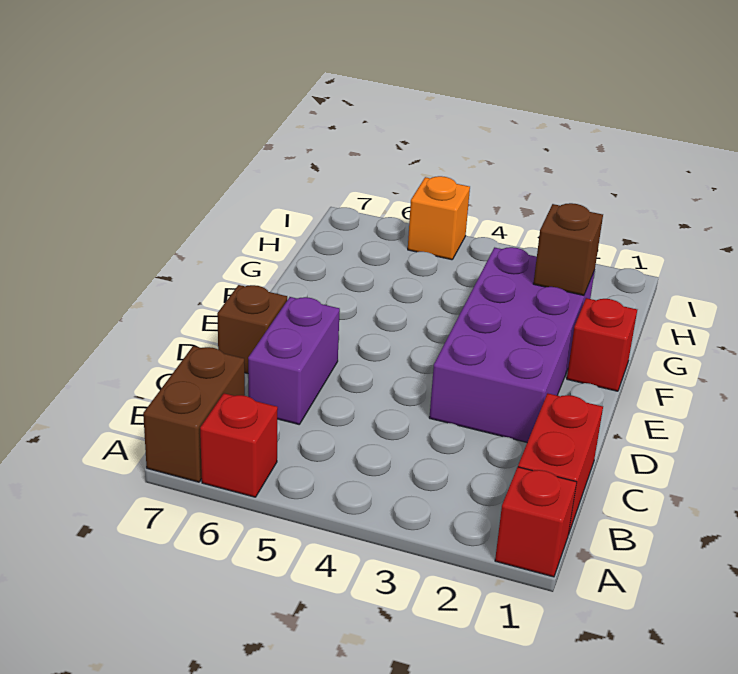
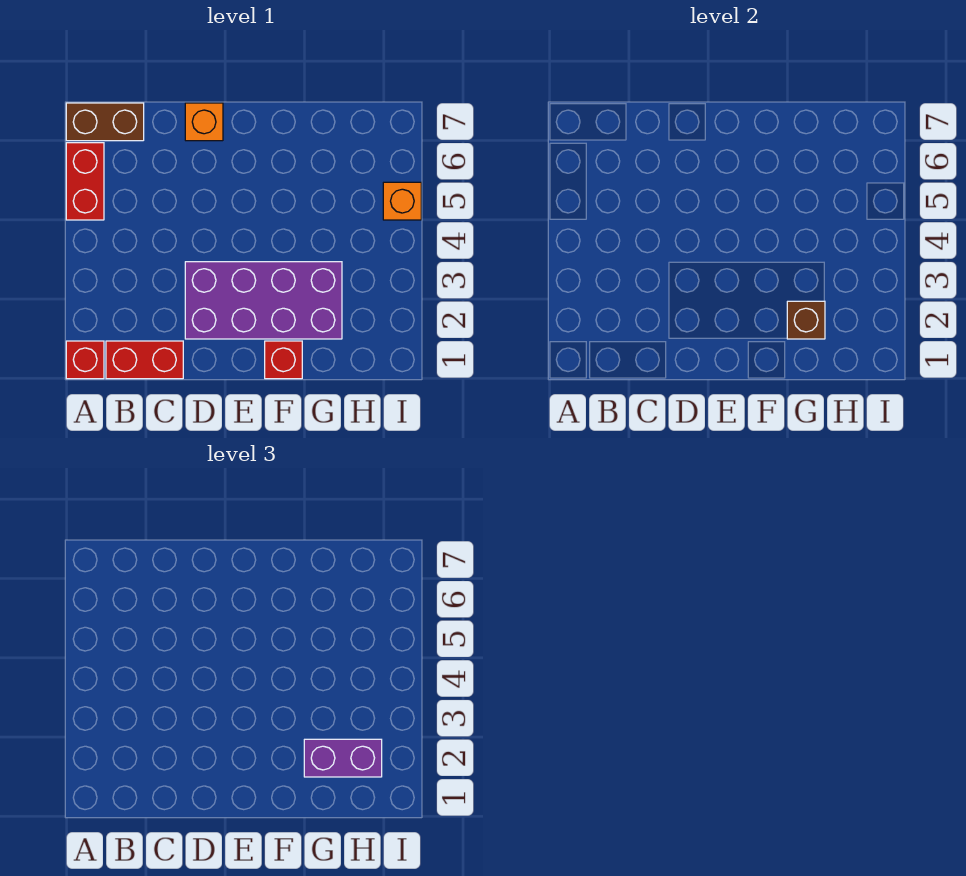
red brick A6 level 1 -> red brick A5:A6 level 1
purple brick C6:D6 level 1 -> purple brick G2:H2 level 3
brown brick D7 level 1 -> orange brick D7 level 1

